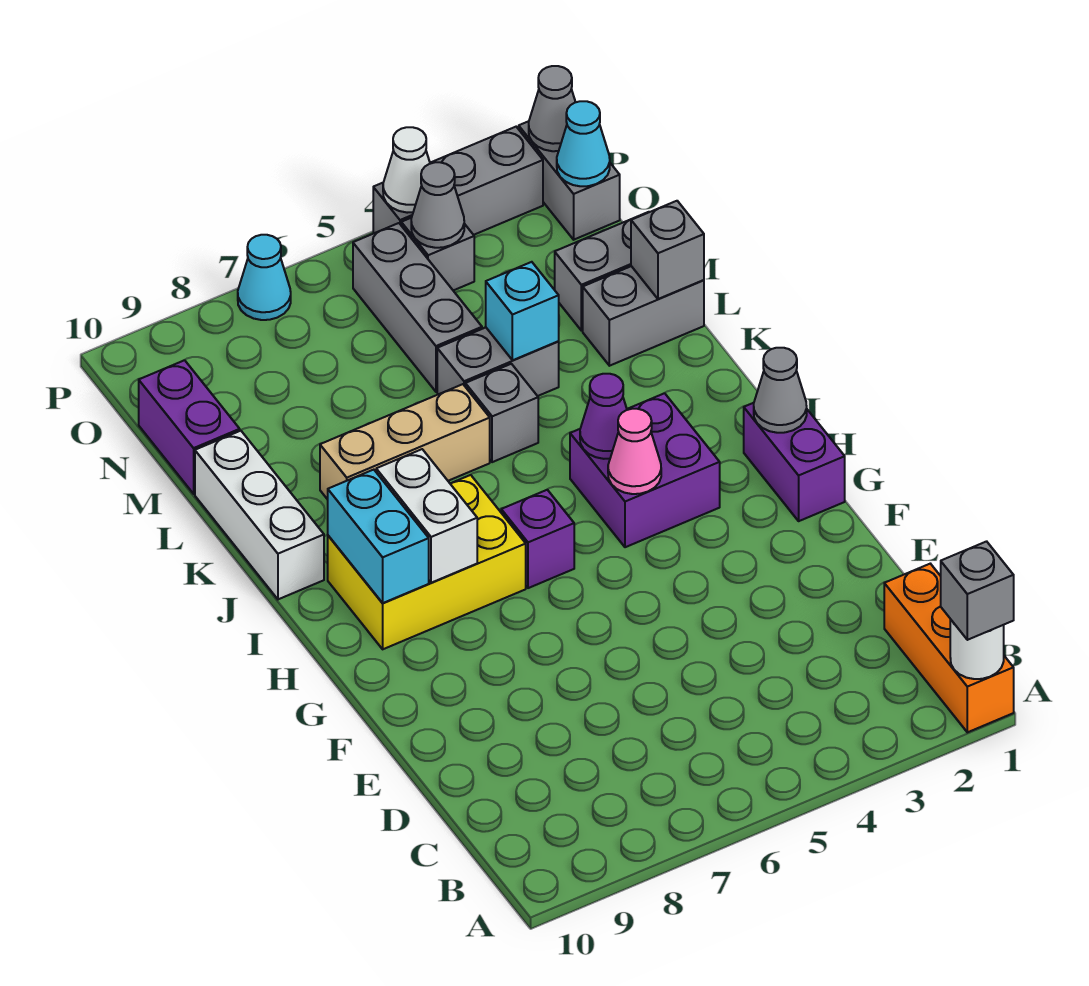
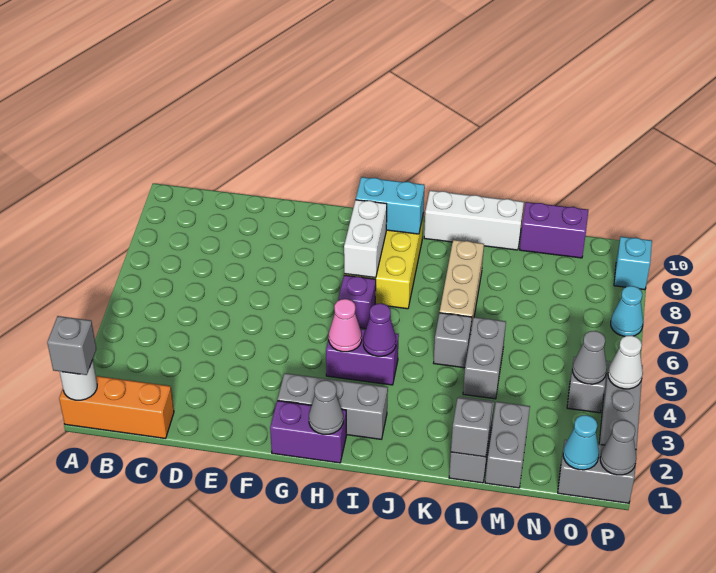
purple brick H3:I4 level 1 -> purple brick H4:I4 level 1
white brick H8:I8 level 2 -> white brick H7:H8 level 2
cyan brick L4 level 2 -> cyan brick P9 level 1
grey brick M5:O5 level 1 -> grey brick G2:I2 level 1

